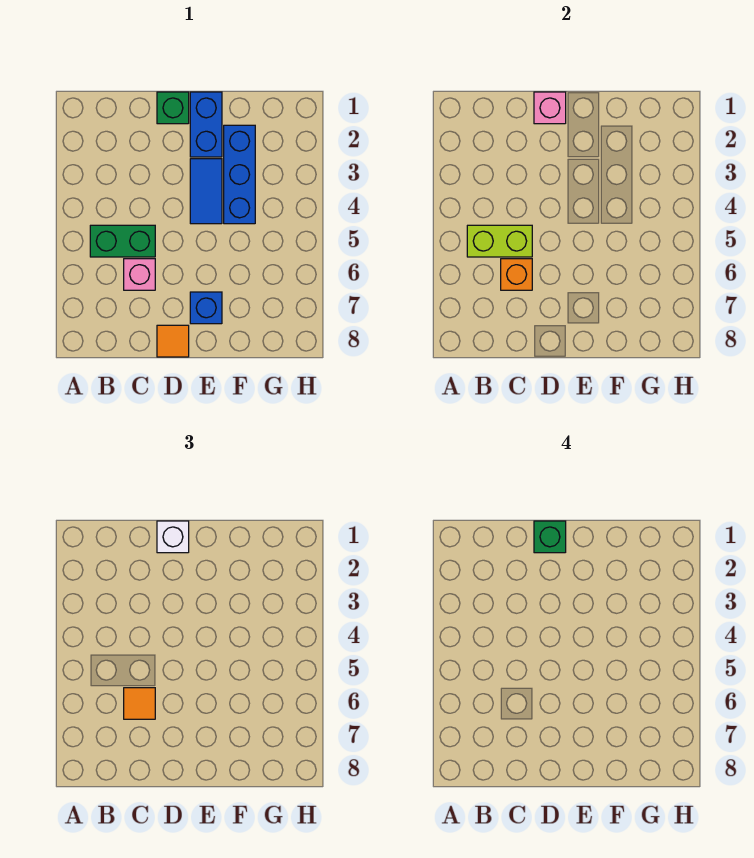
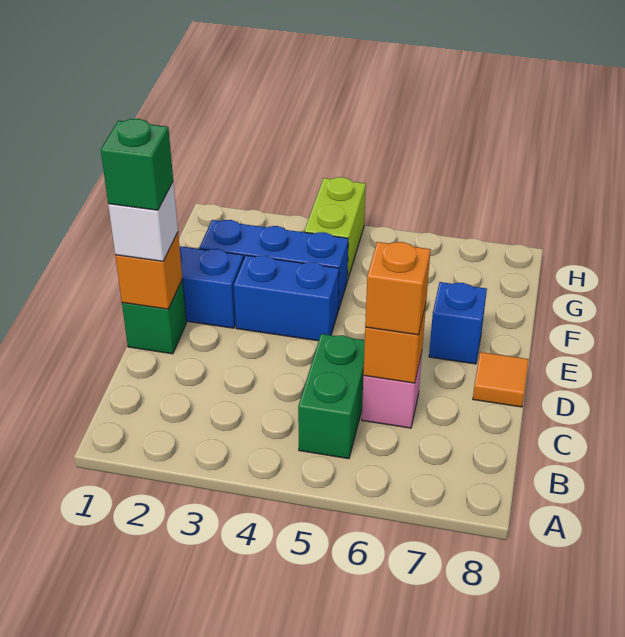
lime brick B5:C5 level 2 -> lime brick G4:H4 level 1
orange tile C6 level 3 -> orange brick C6 level 3
pink brick D1 level 2 -> orange brick D1 level 2
blue tile E3:E4 level 1 -> blue brick E3:E4 level 1

